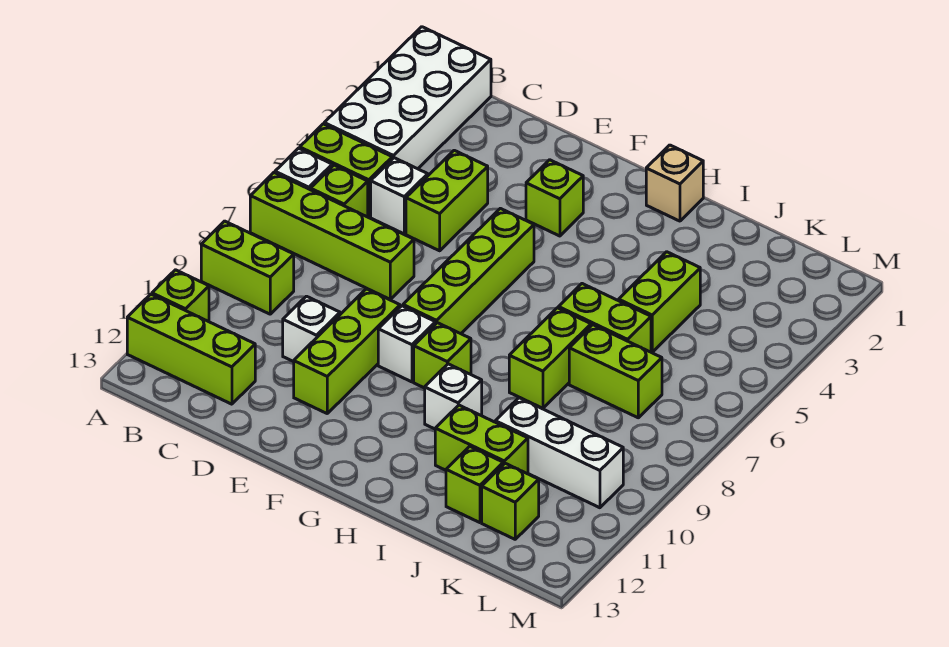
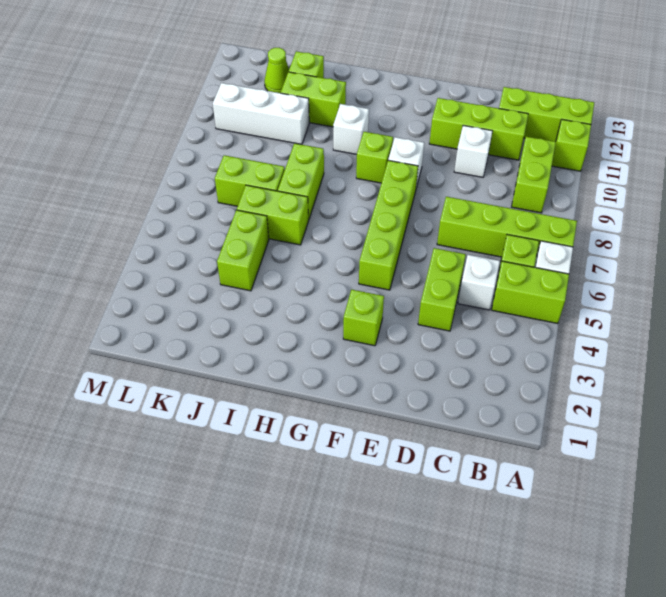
white brick A1:B4 level 1 -> none
lime brick A9:B9 level 1 -> lime brick B9:B10 level 1
lime brick E9:E11 level 1 -> lime brick C11:E11 level 1
tan brick H1 level 1 -> none
lime brick K12 level 1 -> lime cone K12 level 1

